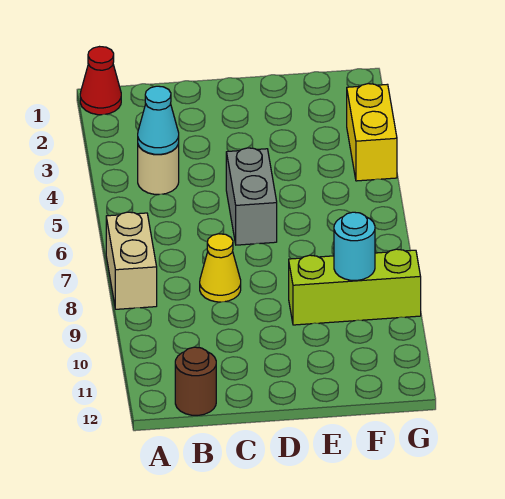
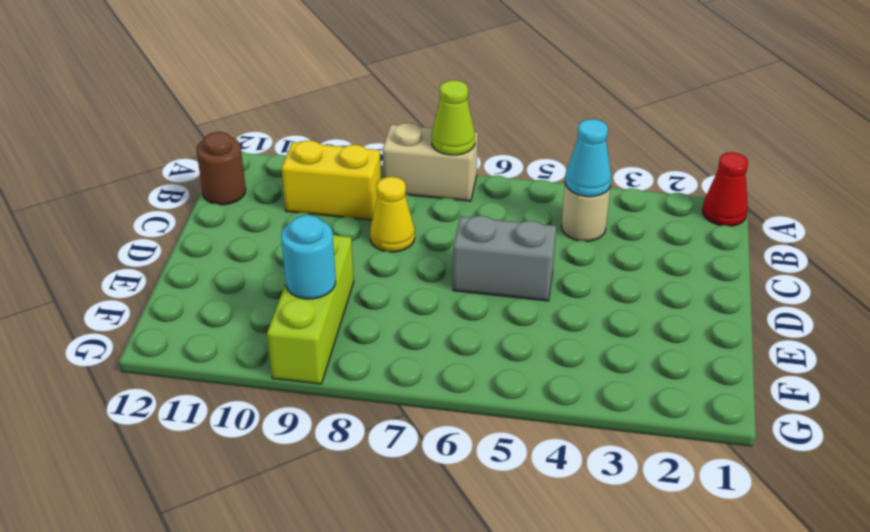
none -> lime cone A7 level 2
yellow brick G3:G4 level 1 -> yellow brick B9:B10 level 1

